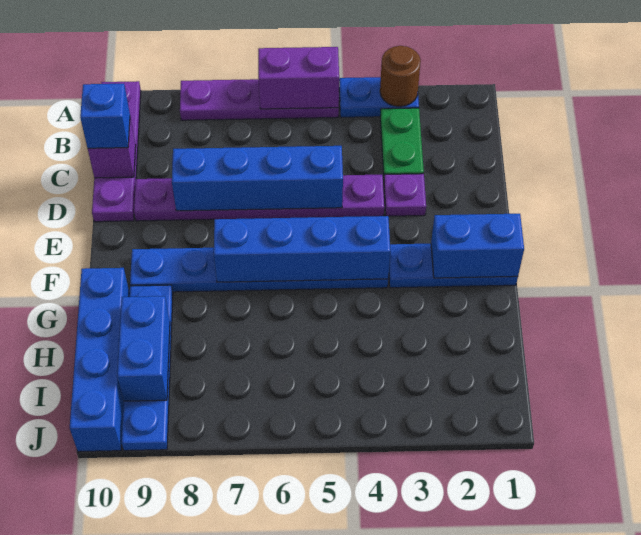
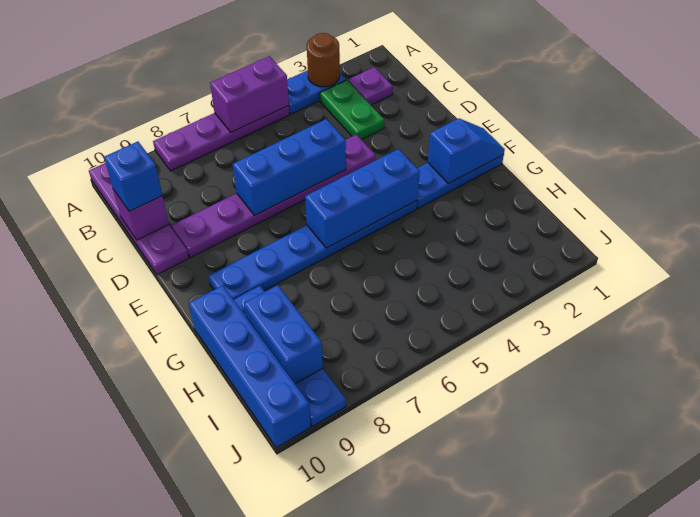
purple plate D3 level 1 -> purple plate B2 level 1
blue brick D5:D8 level 2 -> blue brick D5:D7 level 2
blue brick F1:F2 level 2 -> blue slope F1:F2 level 2 top 2
blue brick F4:F7 level 2 -> blue brick F4:F6 level 2

